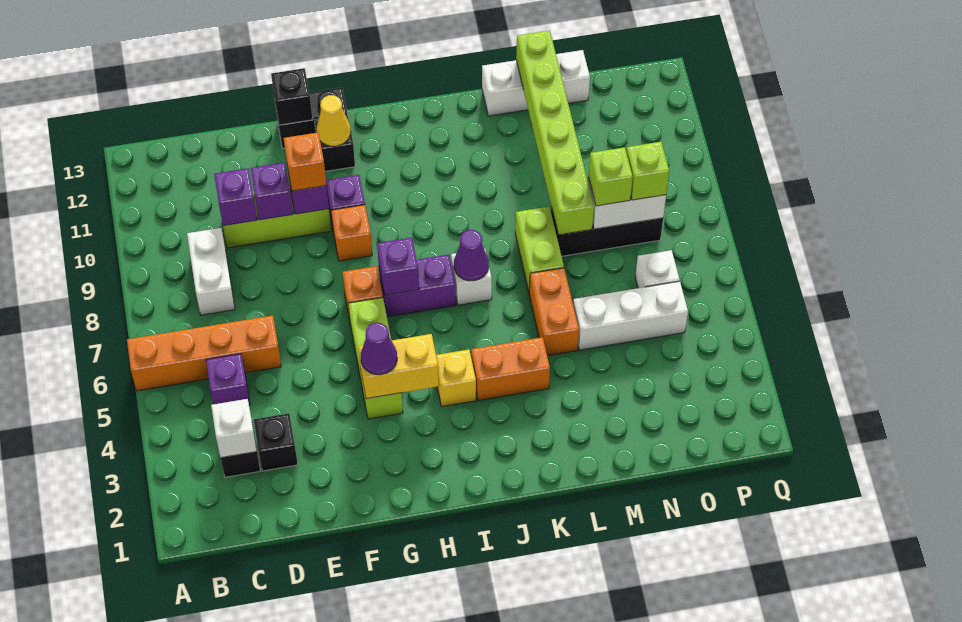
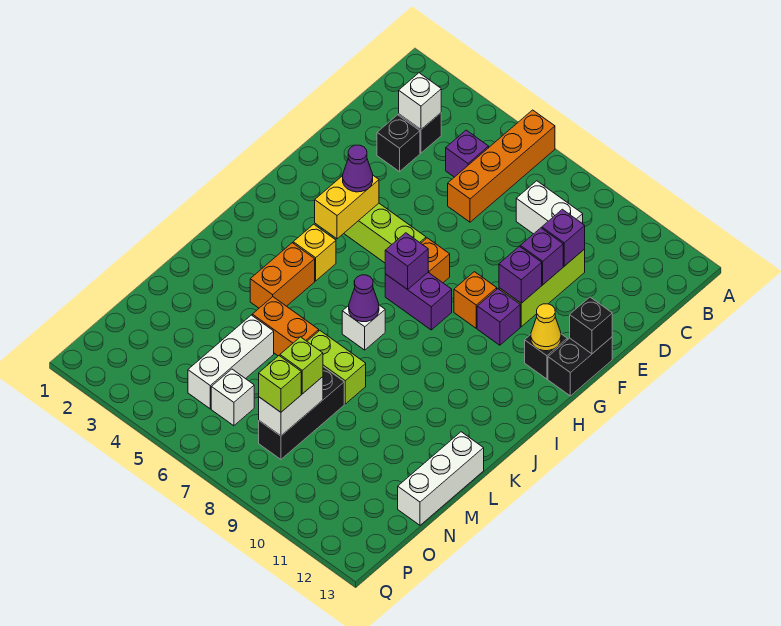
orange brick F10 level 3 -> none
purple brick H7:I7 level 1 -> purple brick H7:H8 level 1
lime brick M8:M13 level 2 -> none

